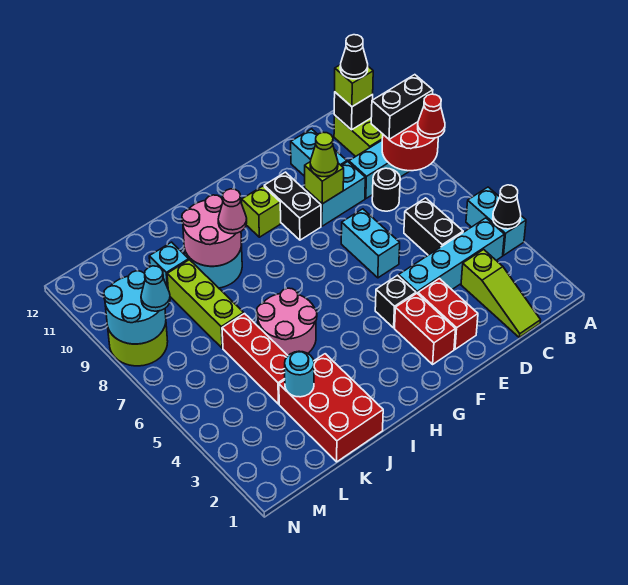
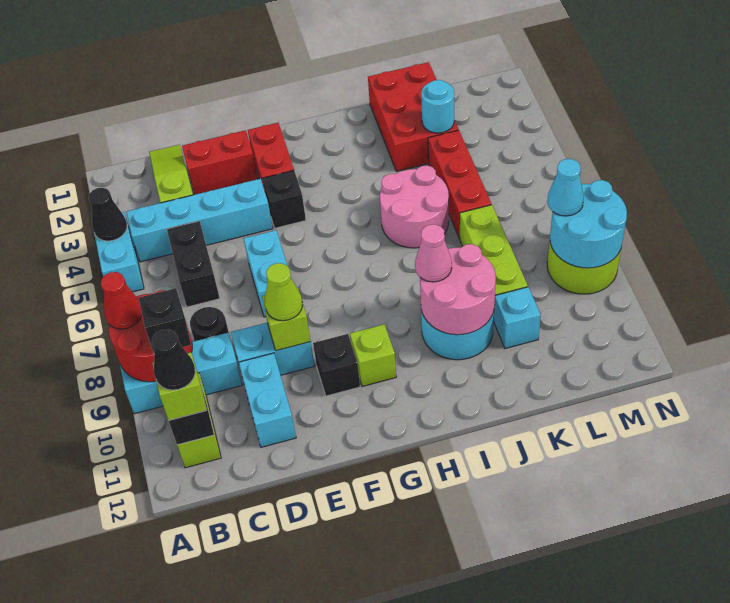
black brick A9:B9 level 3 -> black brick B9 level 3
red brick E2:E3 level 1 -> red brick D2:E2 level 1
black brick F9:F10 level 1 -> black brick F10 level 1

